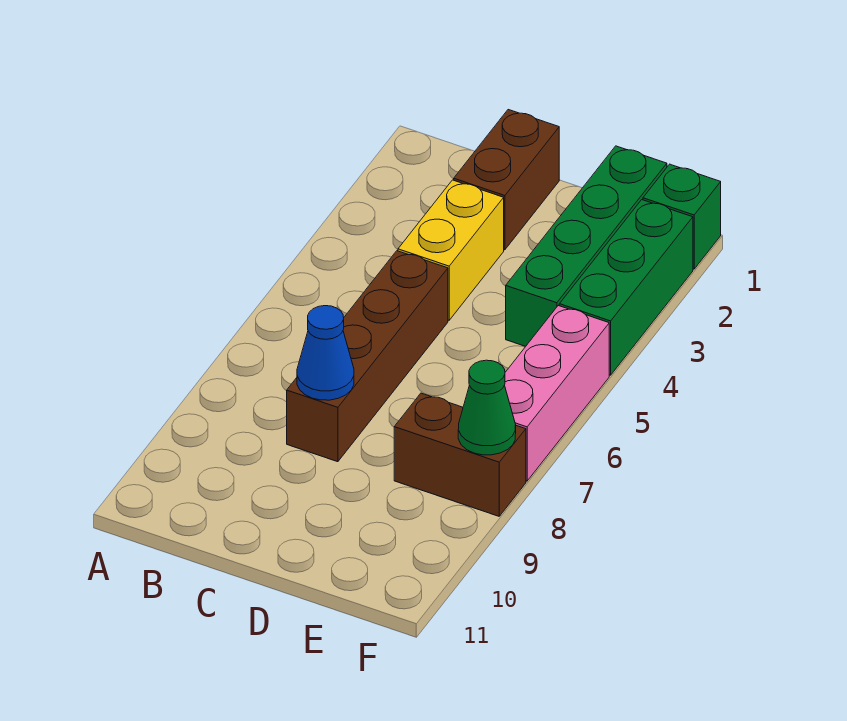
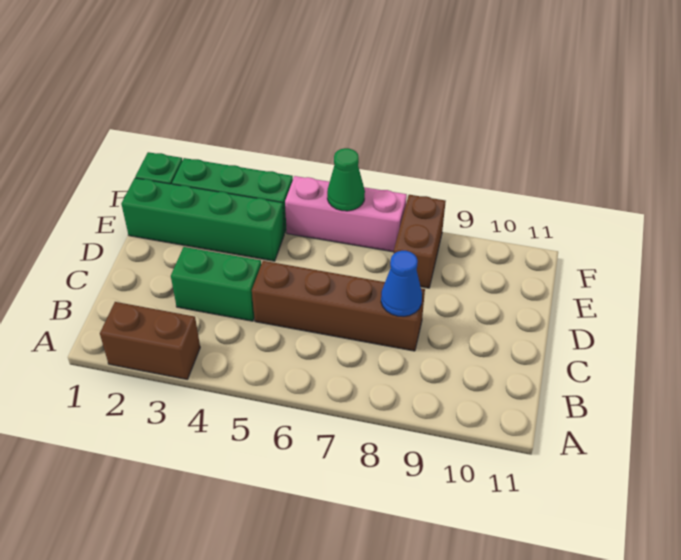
brown brick C1:C2 level 1 -> brown brick A2:A3 level 1
yellow brick C3:C4 level 1 -> green brick C3:C4 level 1
green cone F8 level 2 -> green cone F6 level 2

